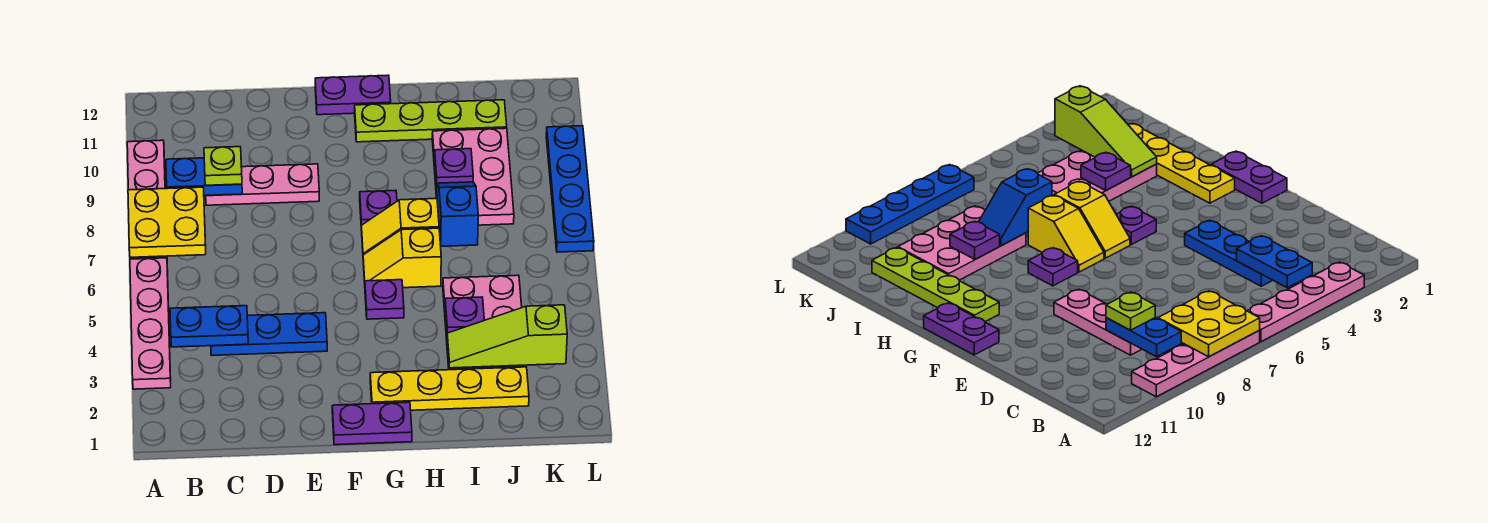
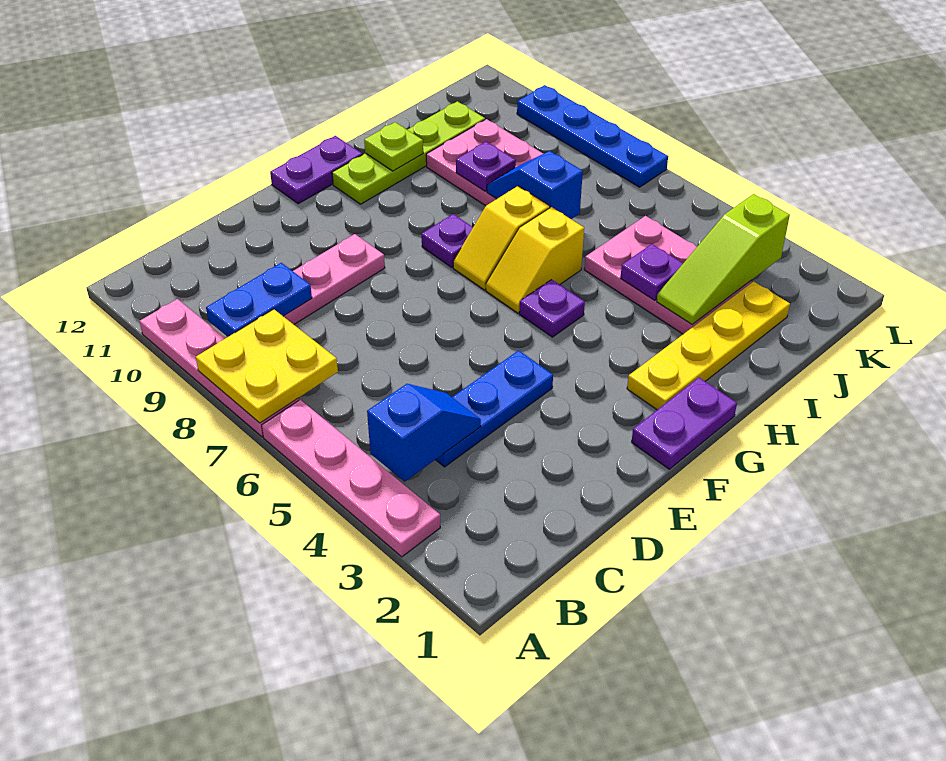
blue plate B4:C4 level 2 -> blue slope B4:C4 level 2 top B
lime plate C9 level 3 -> lime plate H11 level 2

